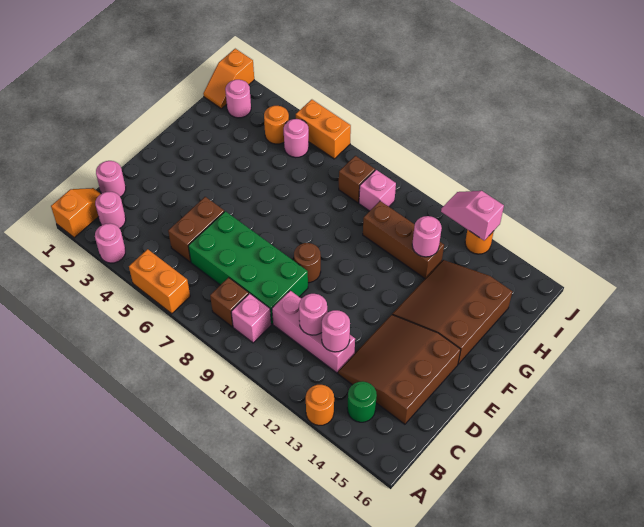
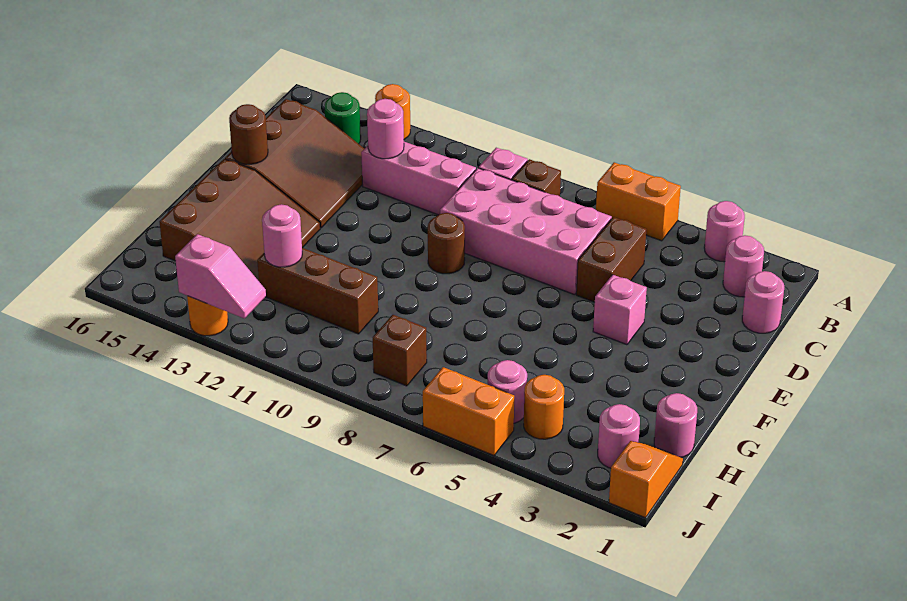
orange slope A1:B1 level 1 top A -> none
green brick C6:D9 level 1 -> pink brick C6:D9 level 1
pink round brick C11 level 2 -> pink round brick H1 level 1
none -> brown round brick E15 level 2
pink brick I9 level 1 -> pink brick E4 level 1

